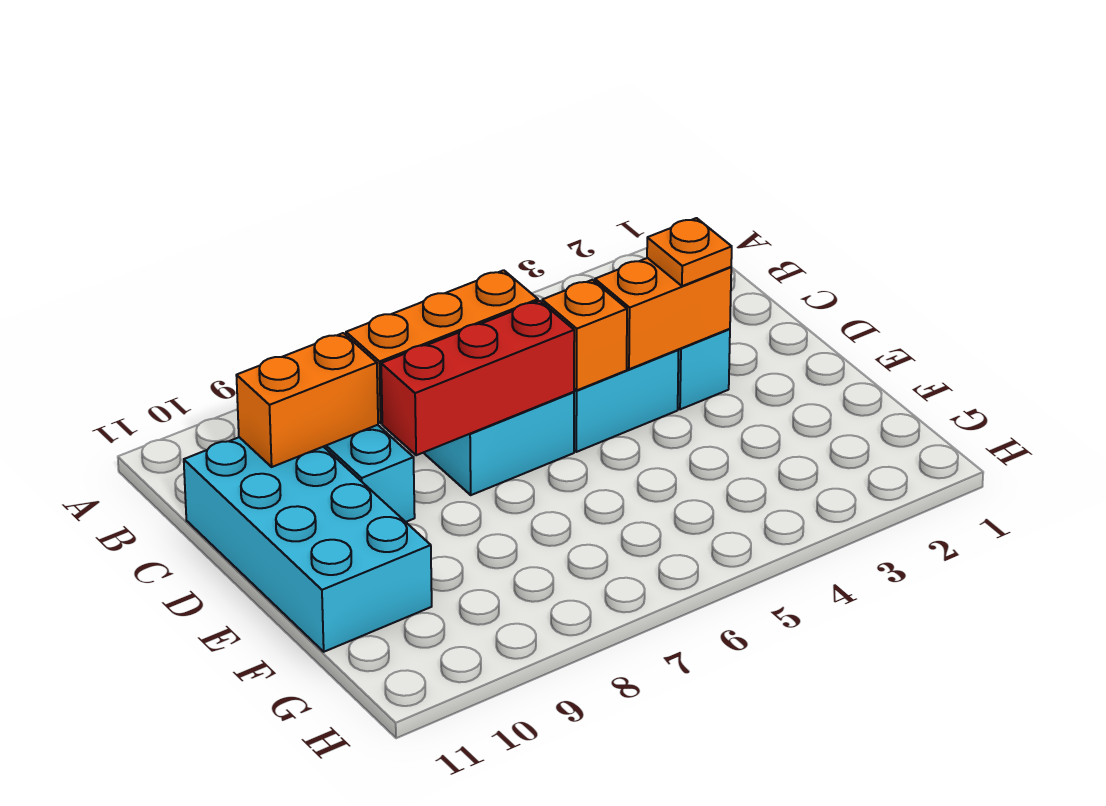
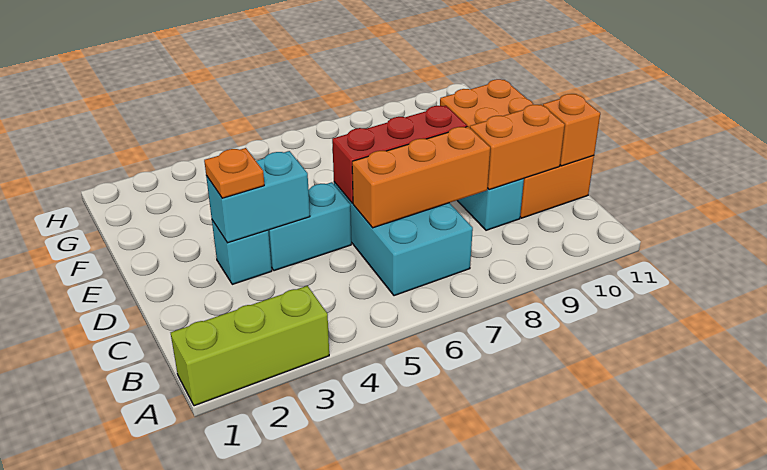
none -> lime brick A1:A3 level 1
cyan brick C10:F11 level 1 -> orange brick C10:F11 level 1
orange brick D3:D4 level 2 -> cyan brick D3:D4 level 2
orange brick D5 level 2 -> orange brick C11 level 2

